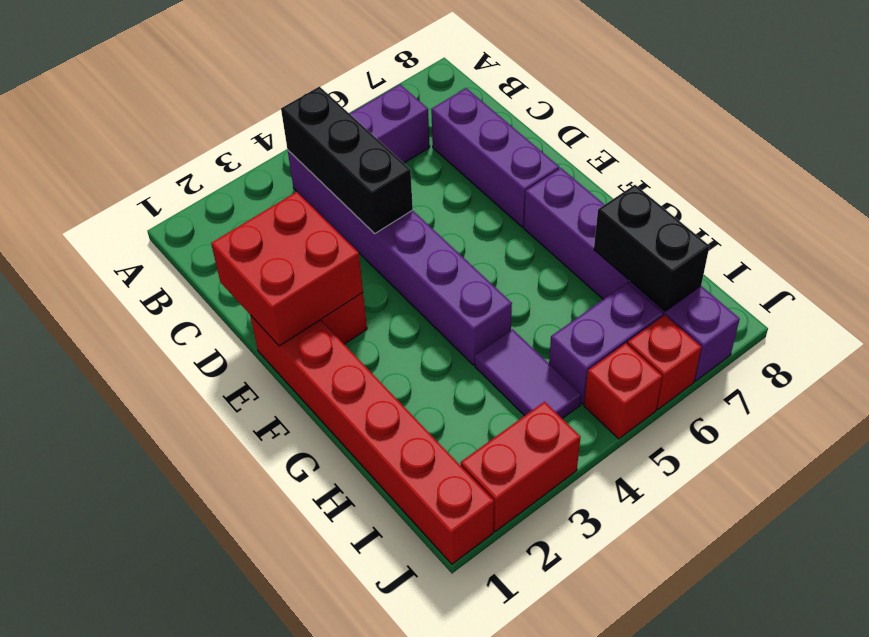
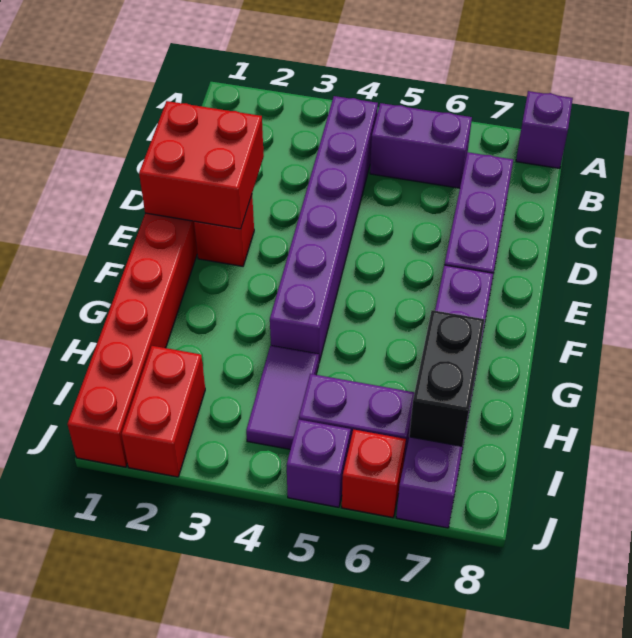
none -> purple brick A8 level 1
black brick B4:D4 level 2 -> none
red brick J2:J3 level 1 -> red brick I2:J2 level 1
red brick J5 level 1 -> purple brick J5 level 1

